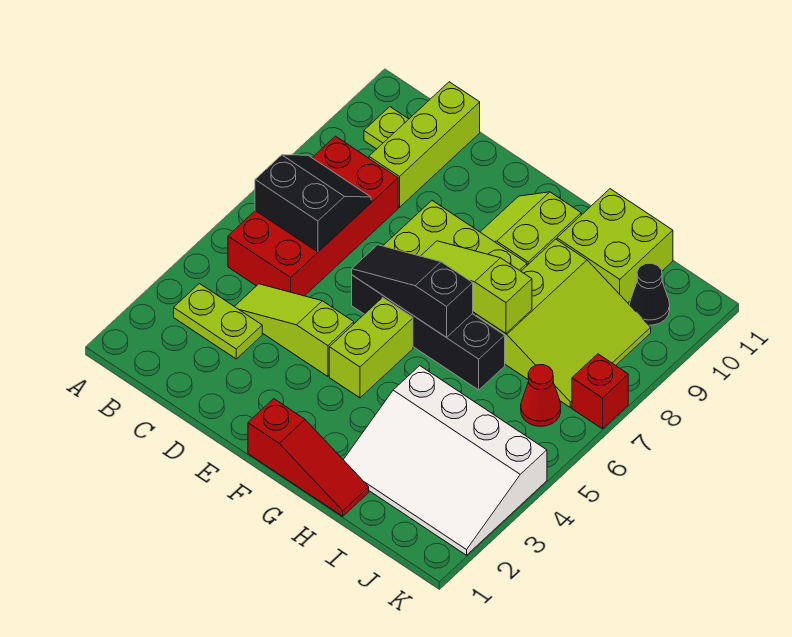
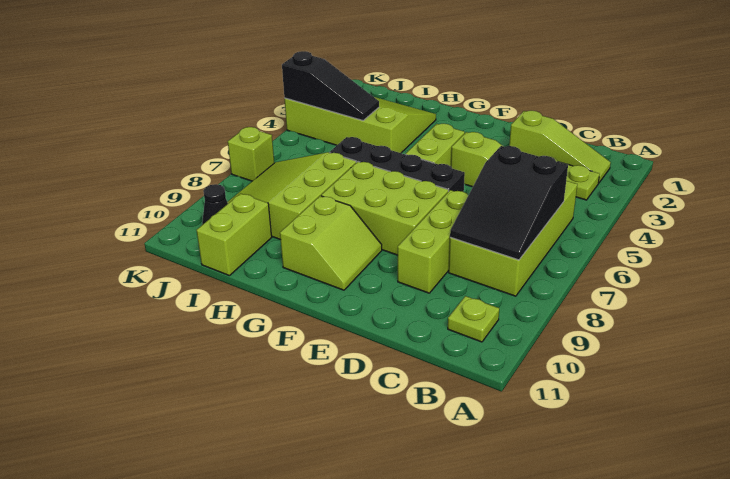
red brick B5:C8 level 1 -> lime brick B5:C8 level 1
black slope B6:C7 level 2 top 6 -> black slope B6:C8 level 2 top 6
lime brick C9:C11 level 1 -> lime brick D7:D9 level 1
black slope E6:G6 level 2 top G -> black slope I4:K4 level 2 top K
red slope F1:H1 level 1 top F -> none
lime slope F7:H7 level 2 top H -> lime slope B2:D2 level 1 top D
white slope H2:K4 level 1 top 4 -> lime slope H2:K4 level 1 top 4
lime brick H10:I11 level 1 -> lime brick I10:I11 level 1
red cone J6 level 1 -> none
red brick K7 level 1 -> lime brick K7 level 1

